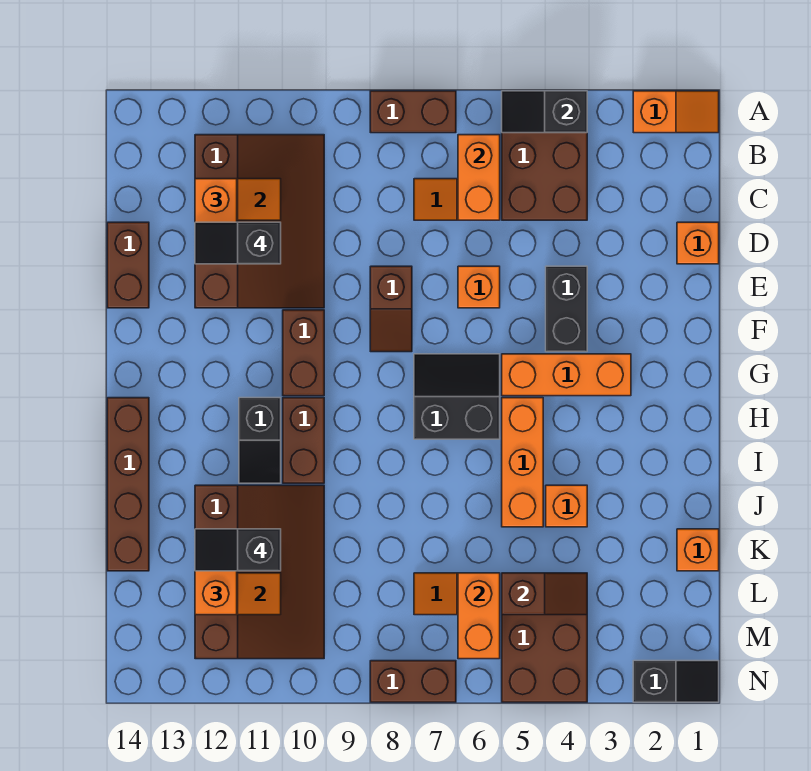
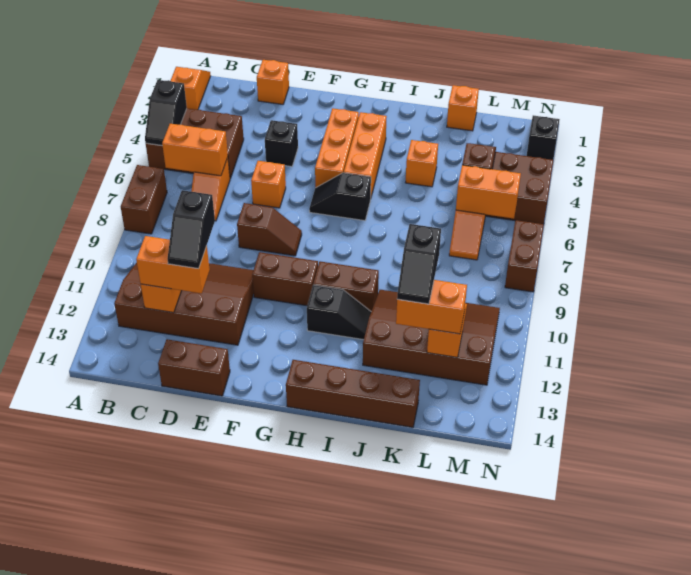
black brick E4:F4 level 1 -> black brick E4 level 1
black slope G6:H7 level 1 top H -> black slope G6:H6 level 1 top H
orange brick H5:J5 level 1 -> orange brick H3:H5 level 1

